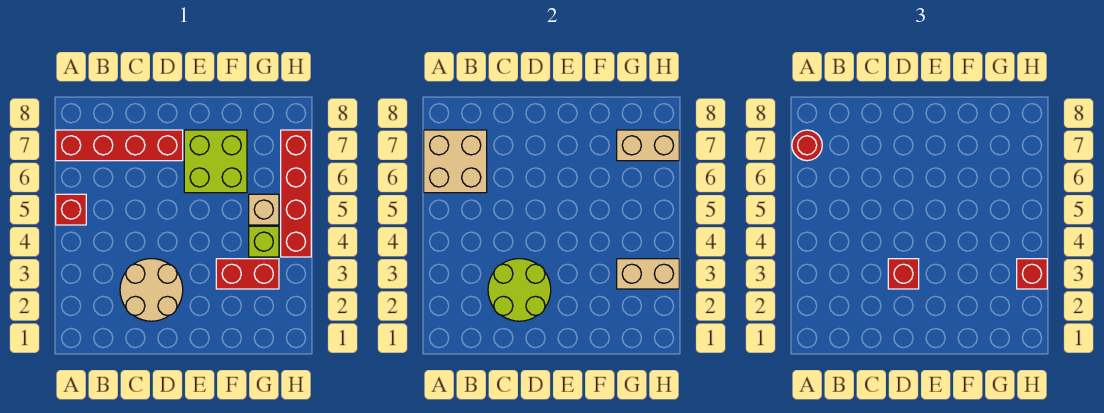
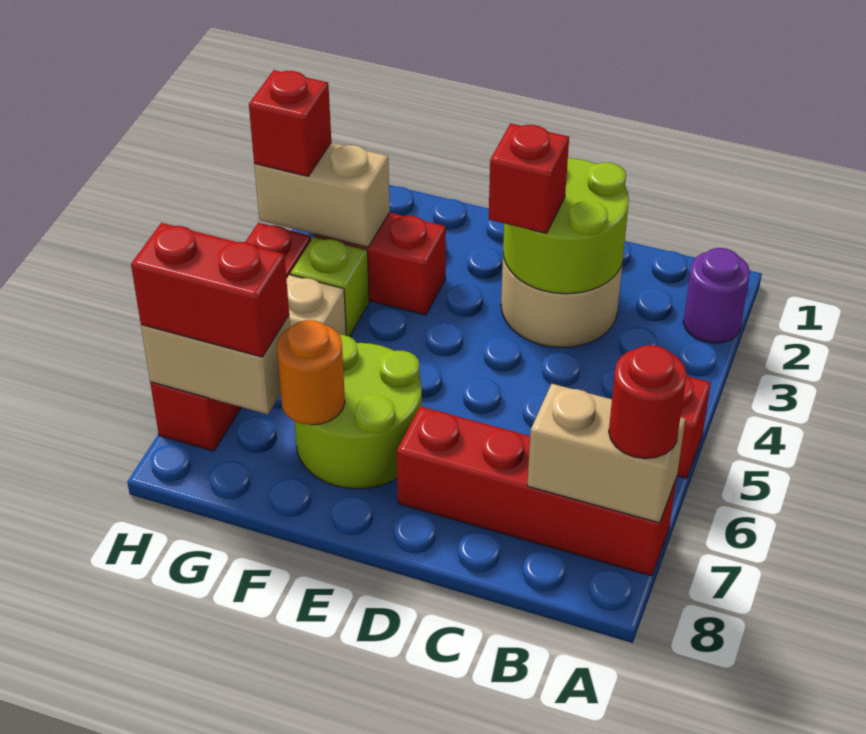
none -> purple round brick A2 level 1
tan brick A6:B7 level 2 -> tan brick A7:B7 level 2
lime brick E6:F7 level 1 -> lime round brick E6:F7 level 1
none -> orange round brick F7 level 2
none -> red brick G7:H7 level 3

